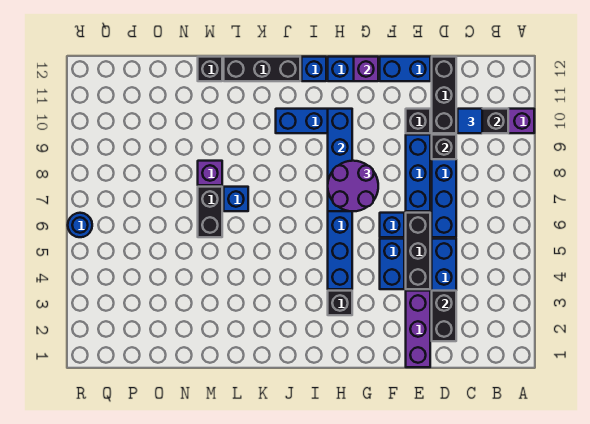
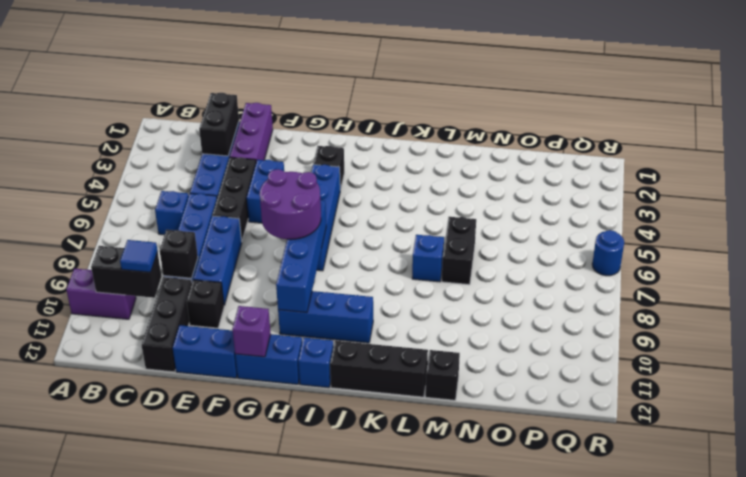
blue brick F6 level 1 -> blue brick C6 level 1
purple brick M8 level 1 -> none

